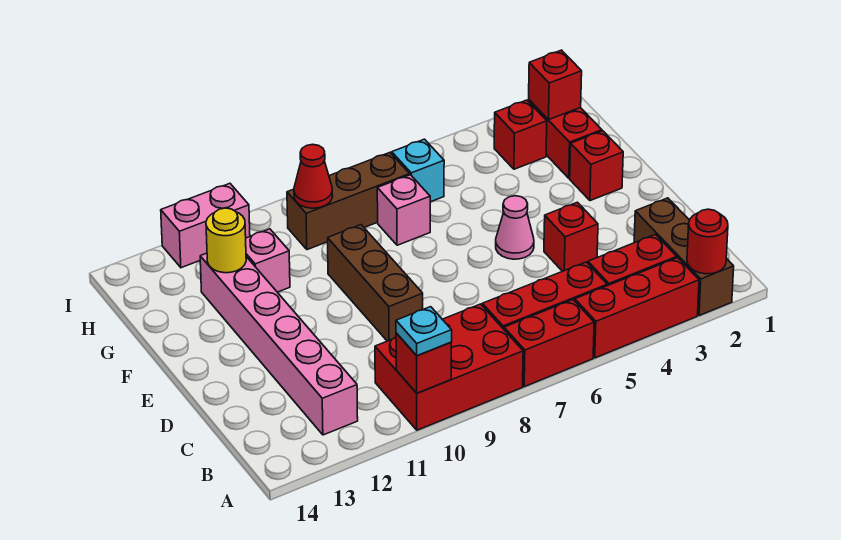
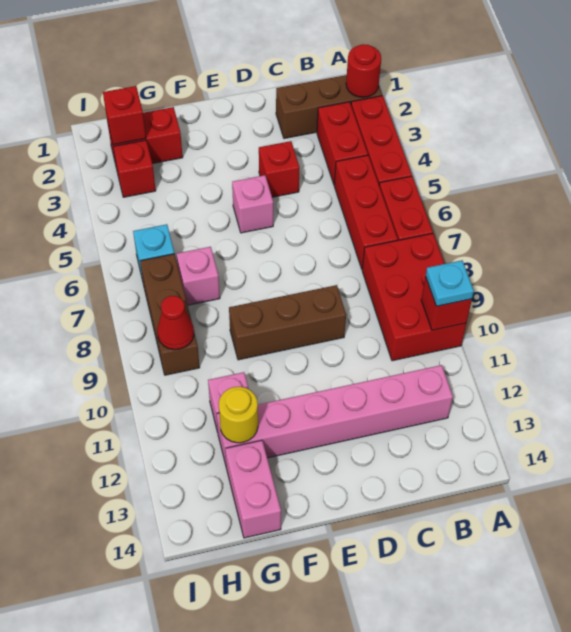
pink cone E5 level 1 -> pink brick E5 level 1
red brick F2 level 1 -> none
pink brick I11:I12 level 1 -> pink brick G13:G14 level 1

